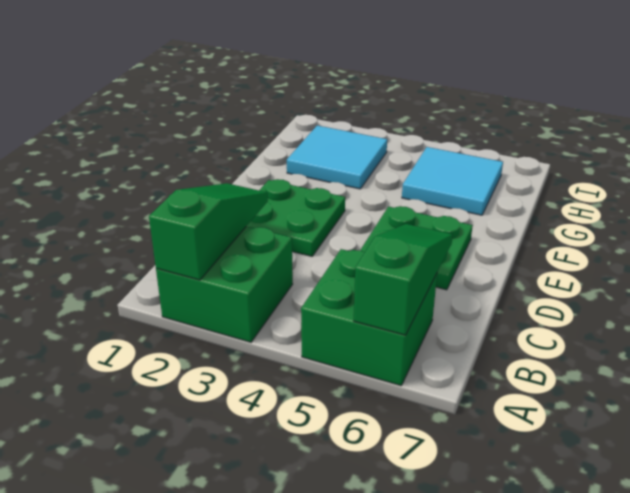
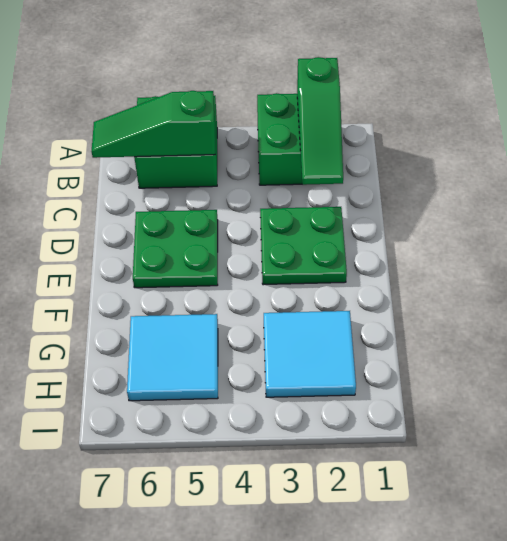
green slope A6:C6 level 2 top A -> green slope B5:B7 level 2 top 5

